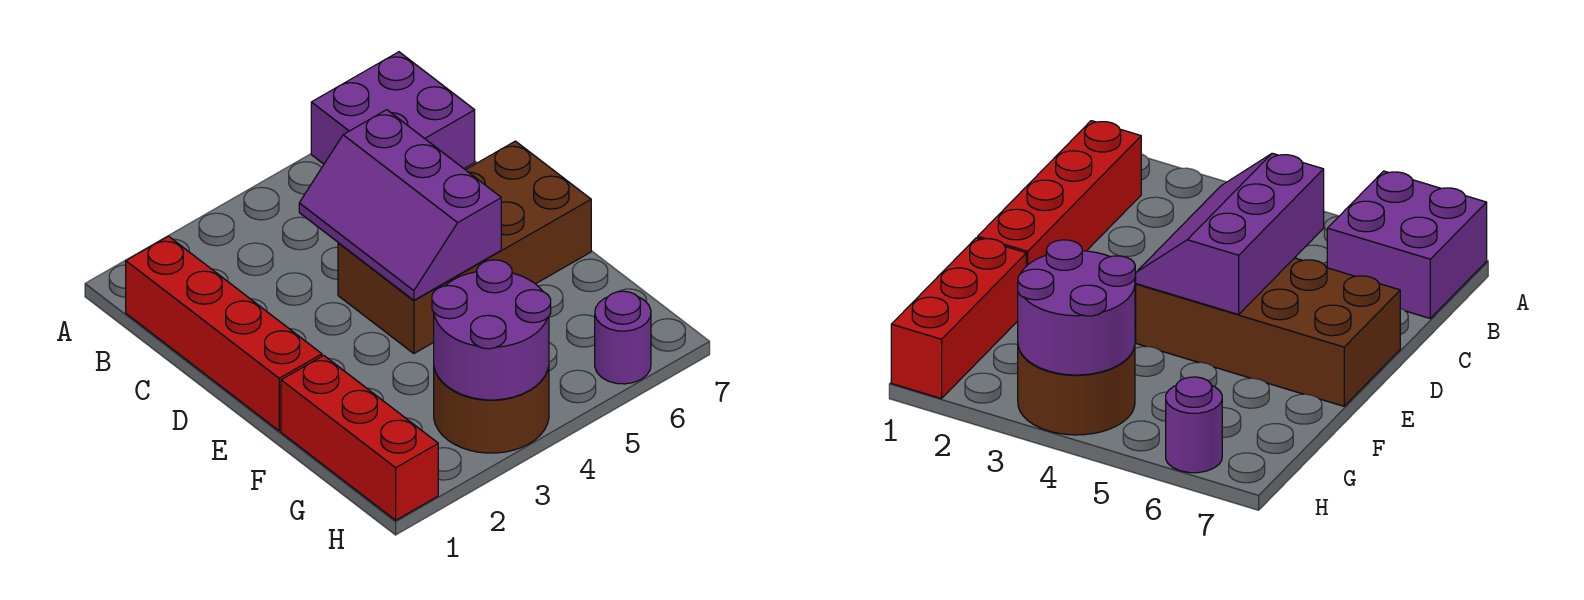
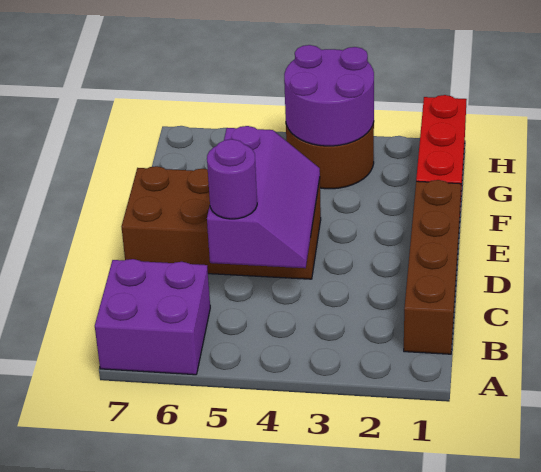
red brick B1:E1 level 1 -> brown brick B1:E1 level 1
purple round brick H6 level 1 -> purple round brick C5 level 3

